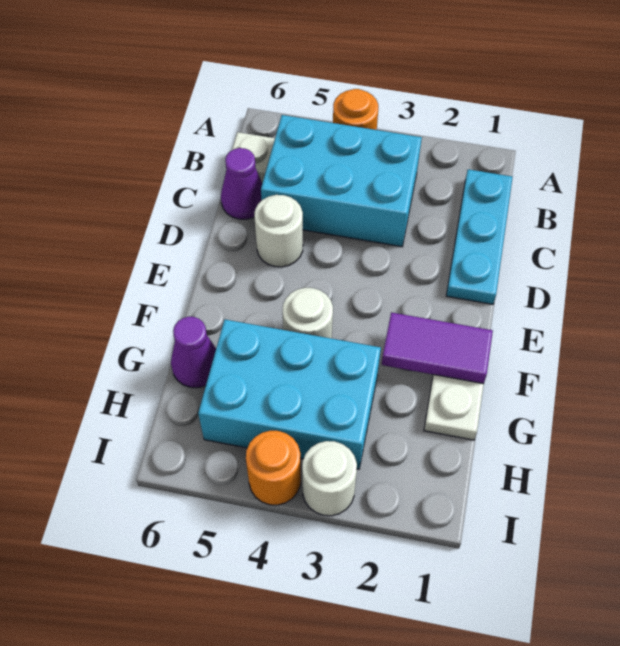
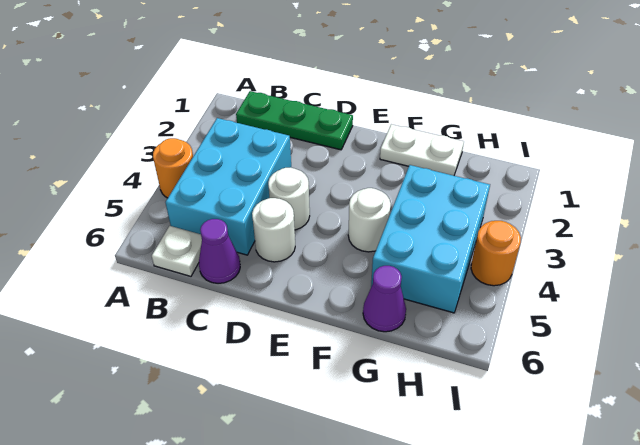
cyan plate B1:D1 level 1 -> green plate B1:D1 level 1
purple tile F1:F2 level 2 -> none
white round brick I3 level 1 -> white round brick D4 level 1

